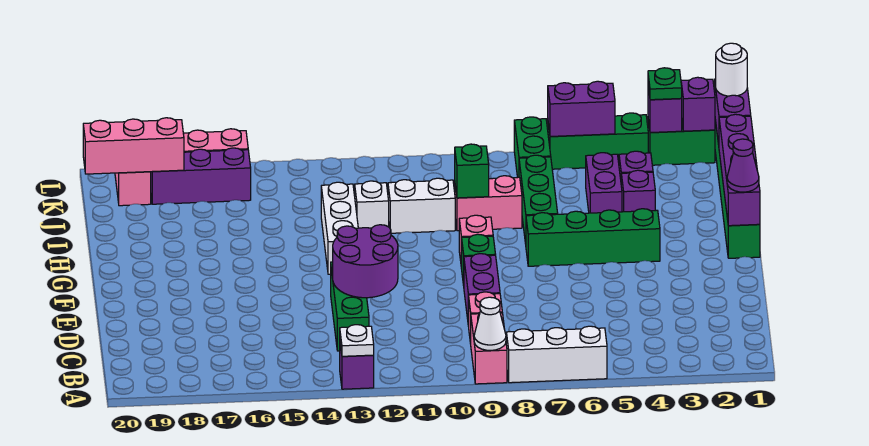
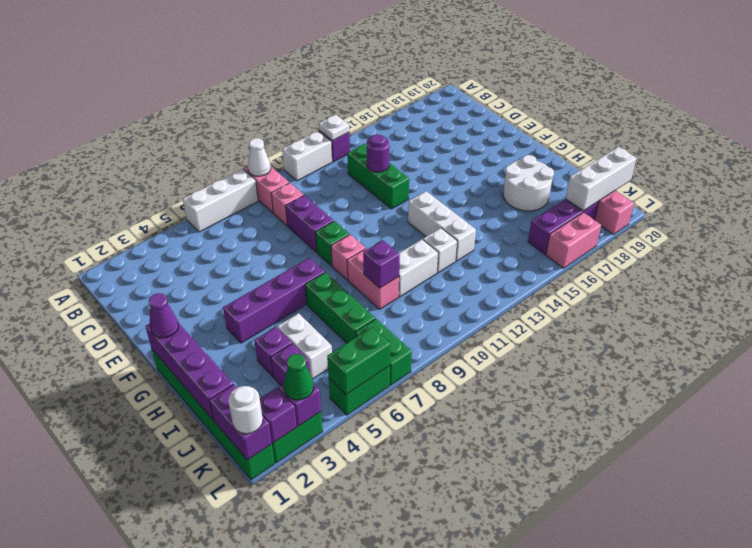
none -> white brick A11:A12 level 1
purple round brick D12:E13 level 2 -> purple round brick D13 level 2
green brick G4:G7 level 1 -> purple brick G4:G7 level 1
none -> white round brick H17:I18 level 1
purple brick I5:J5 level 1 -> white brick I5:J5 level 1
pink brick I8:I9 level 1 -> pink brick H9:I9 level 1
green brick I9 level 2 -> purple brick I9 level 2
pink brick K18:K20 level 2 -> white brick K18:K20 level 2
green plate L3 level 3 -> green cone L3 level 3
green brick L4:L6 level 1 -> green brick L5:L6 level 1
purple brick L5:L6 level 2 -> green brick L5:L6 level 2

